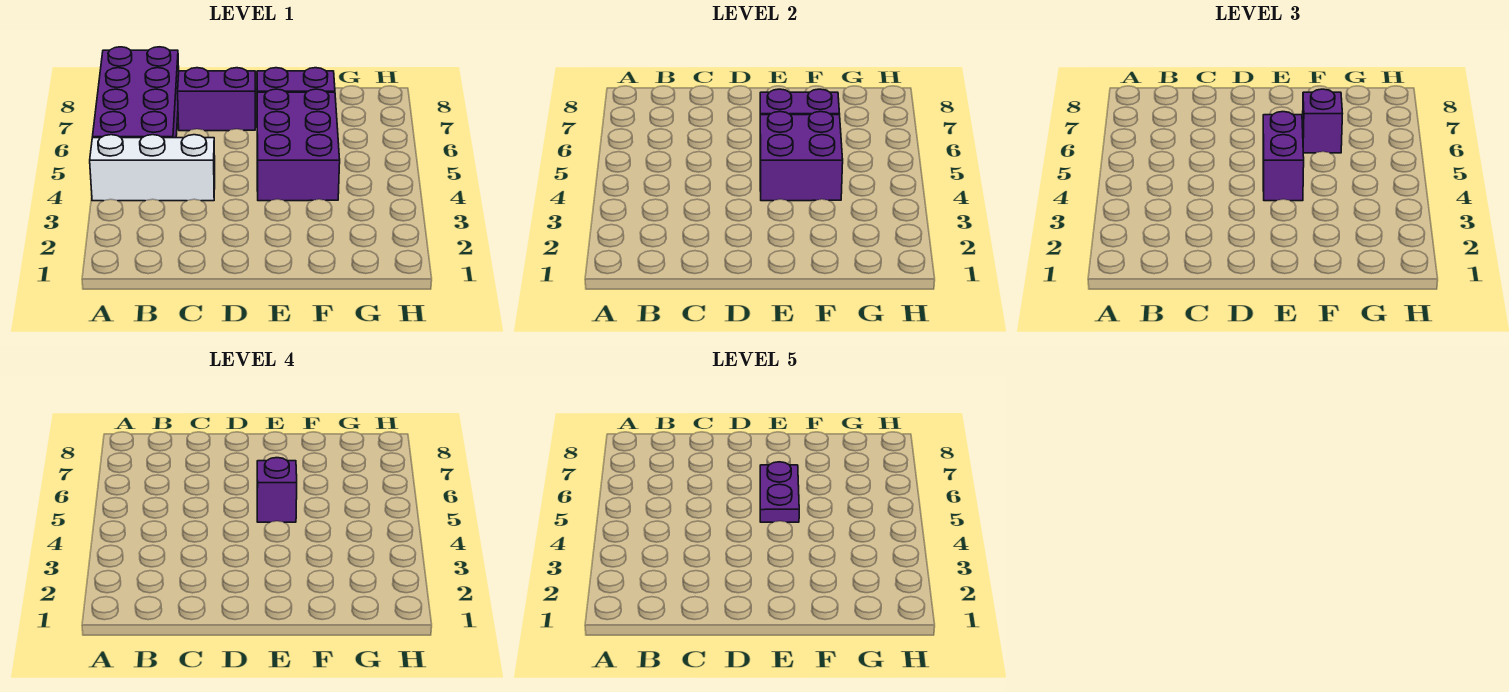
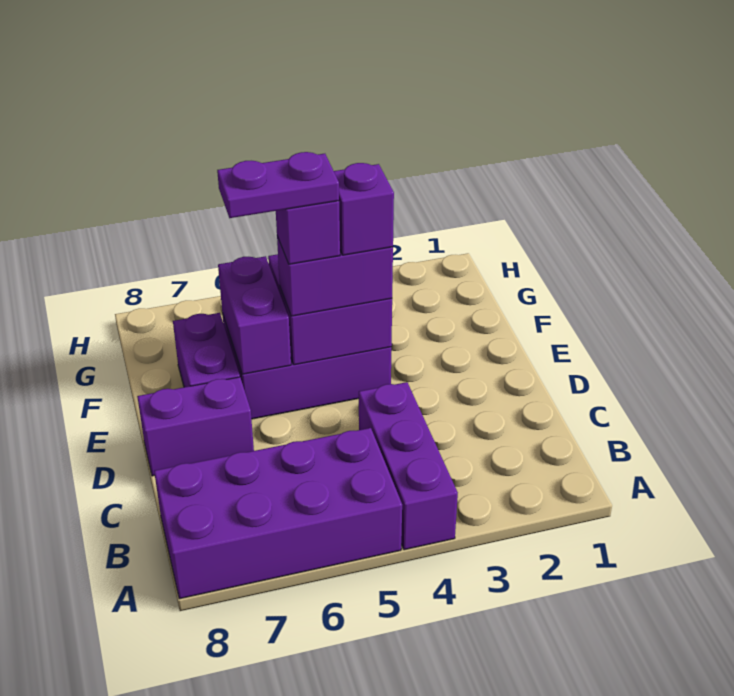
white brick A4:C4 level 1 -> purple brick A4:C4 level 1
purple brick C7:D7 level 1 -> purple brick D7:D8 level 1
purple brick F6 level 3 -> purple brick E4 level 4

